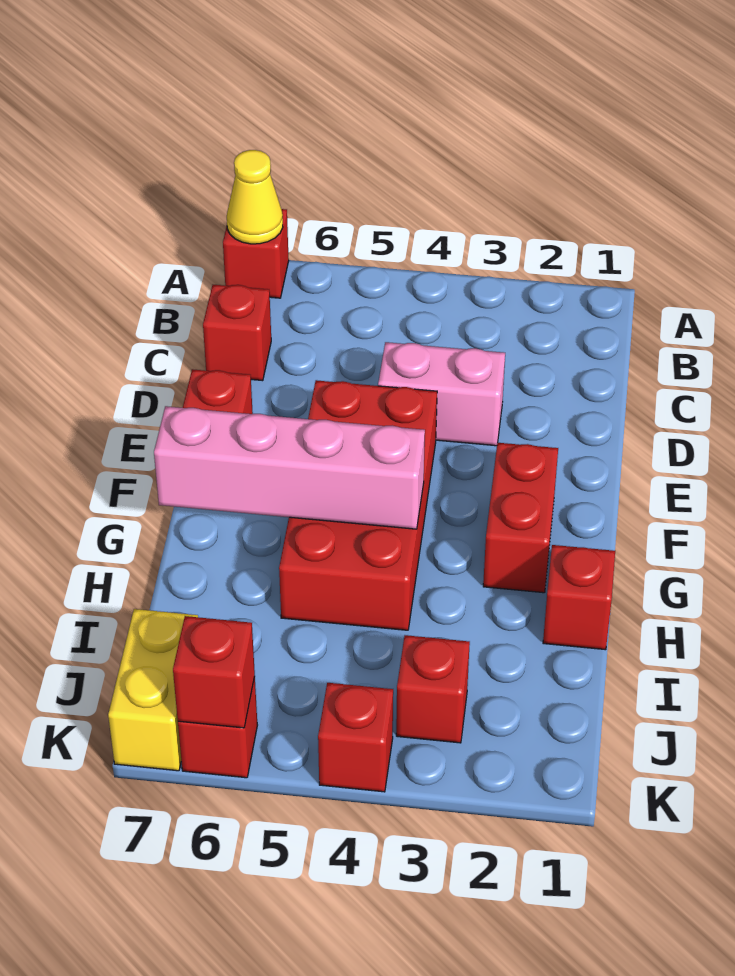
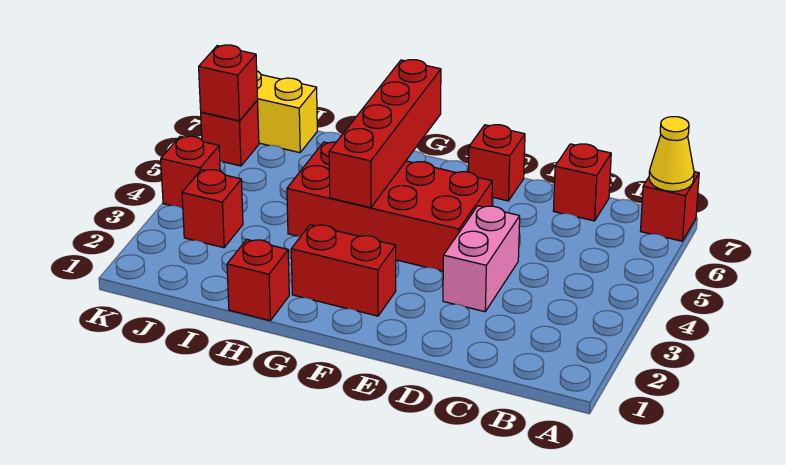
pink brick G4:G7 level 2 -> red brick G4:G7 level 2

